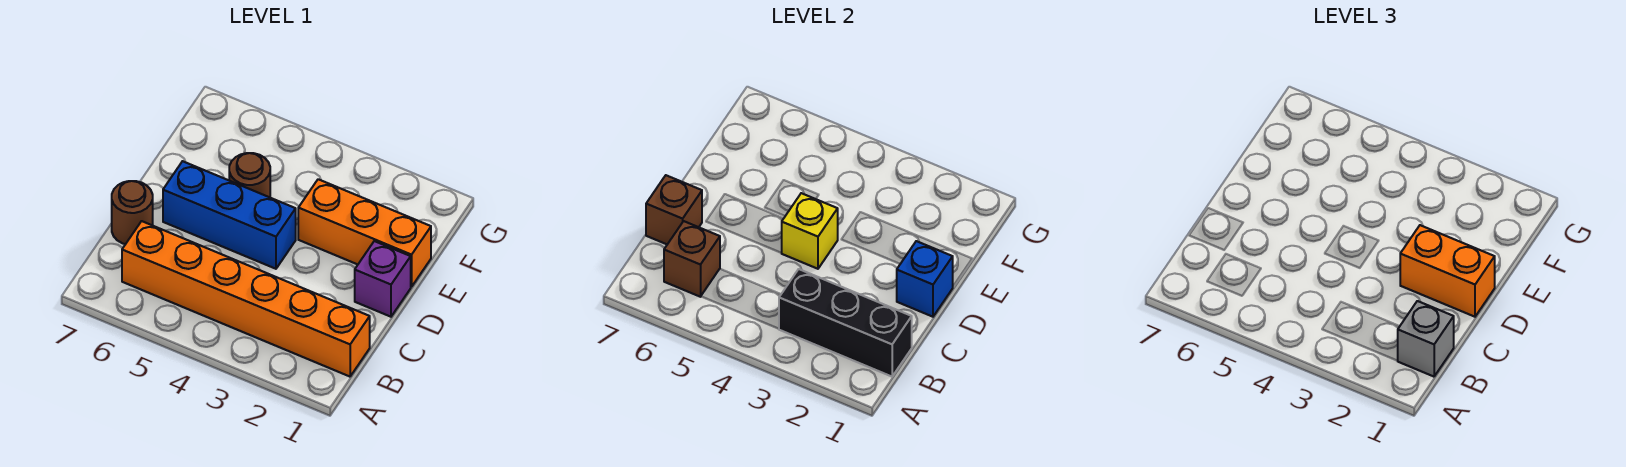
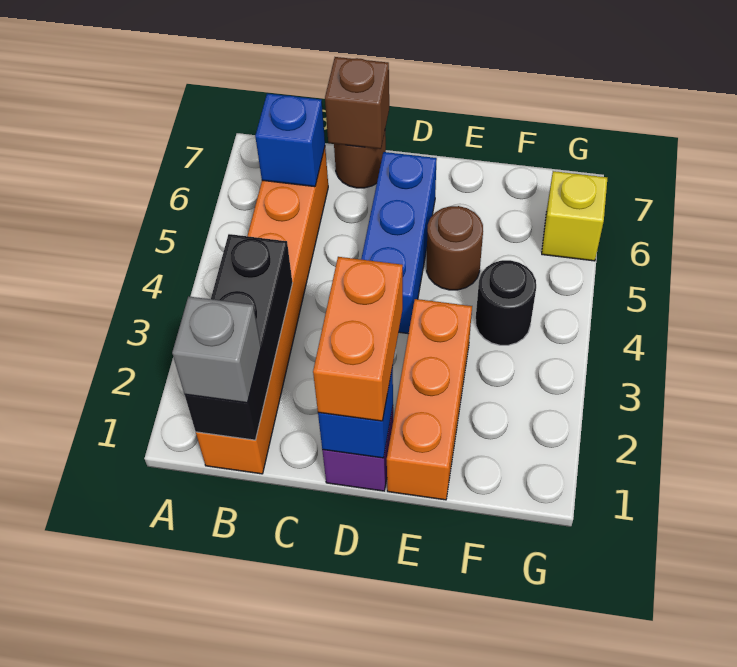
brown brick B6 level 2 -> blue brick B6 level 2
yellow brick D4 level 2 -> yellow brick G6 level 1
none -> black round brick F4 level 1

